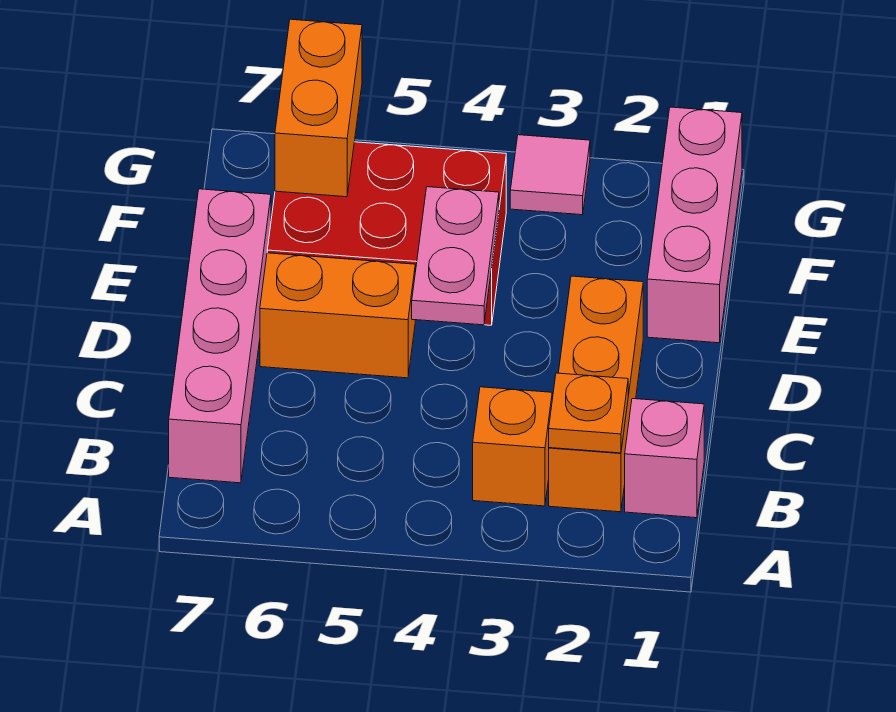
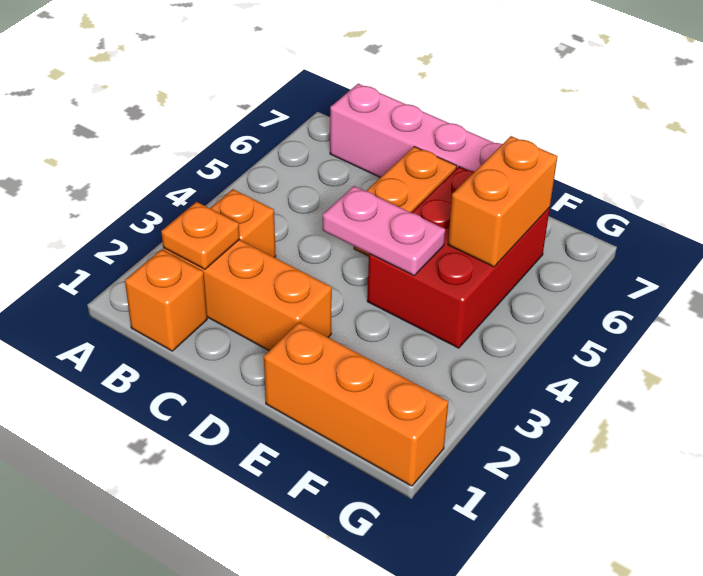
pink brick B1 level 1 -> orange brick B1 level 1
pink brick E1:G1 level 1 -> orange brick E1:G1 level 1
orange brick F6:G6 level 2 -> orange brick F5:F6 level 2
pink tile G3 level 1 -> none

